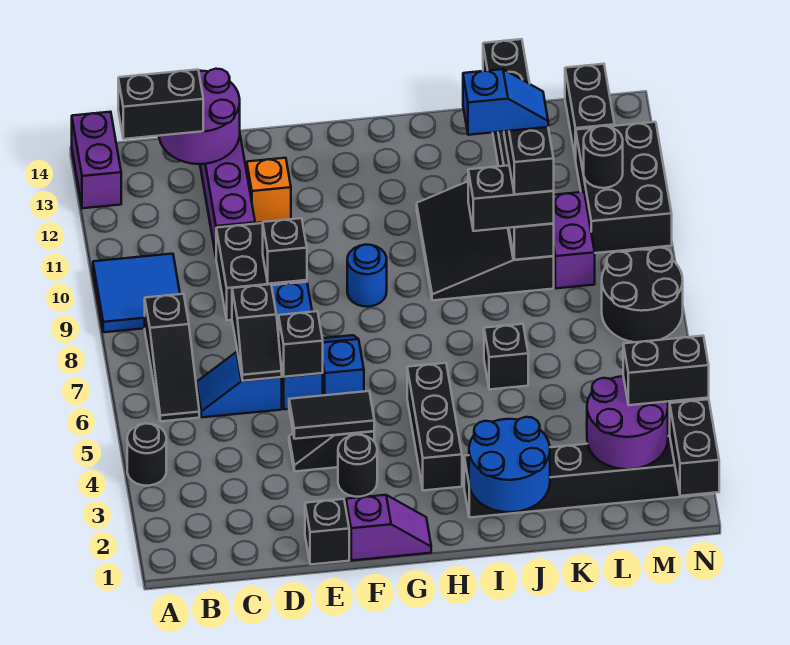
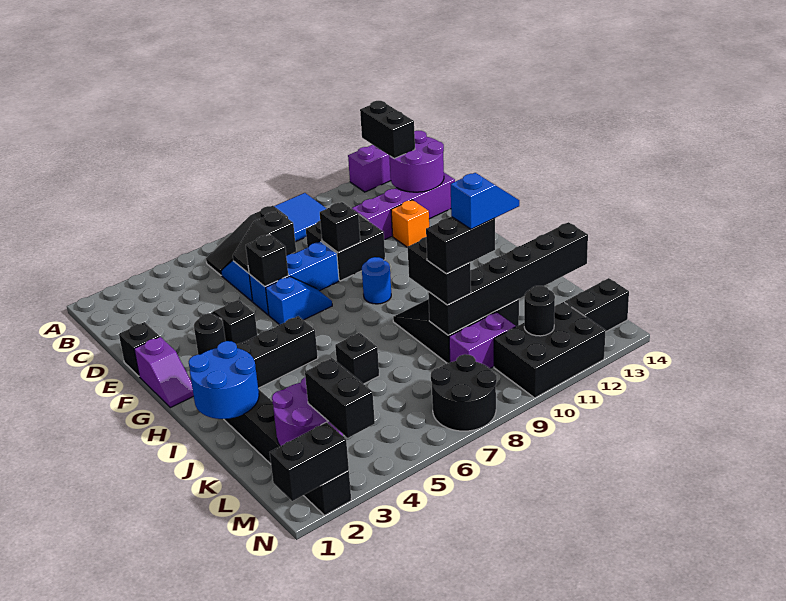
black round brick A4 level 1 -> none
black tile E4:F4 level 2 -> none
blue slope J10:K10 level 5 top J -> blue slope K10:K11 level 5 top 10

